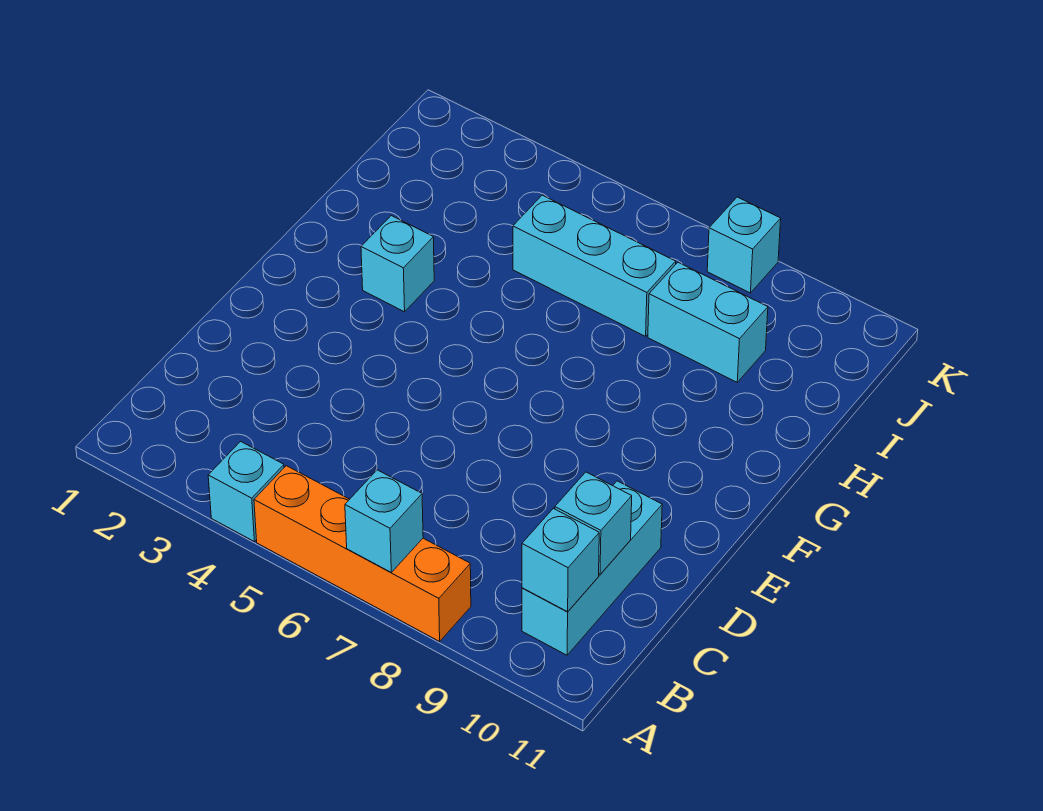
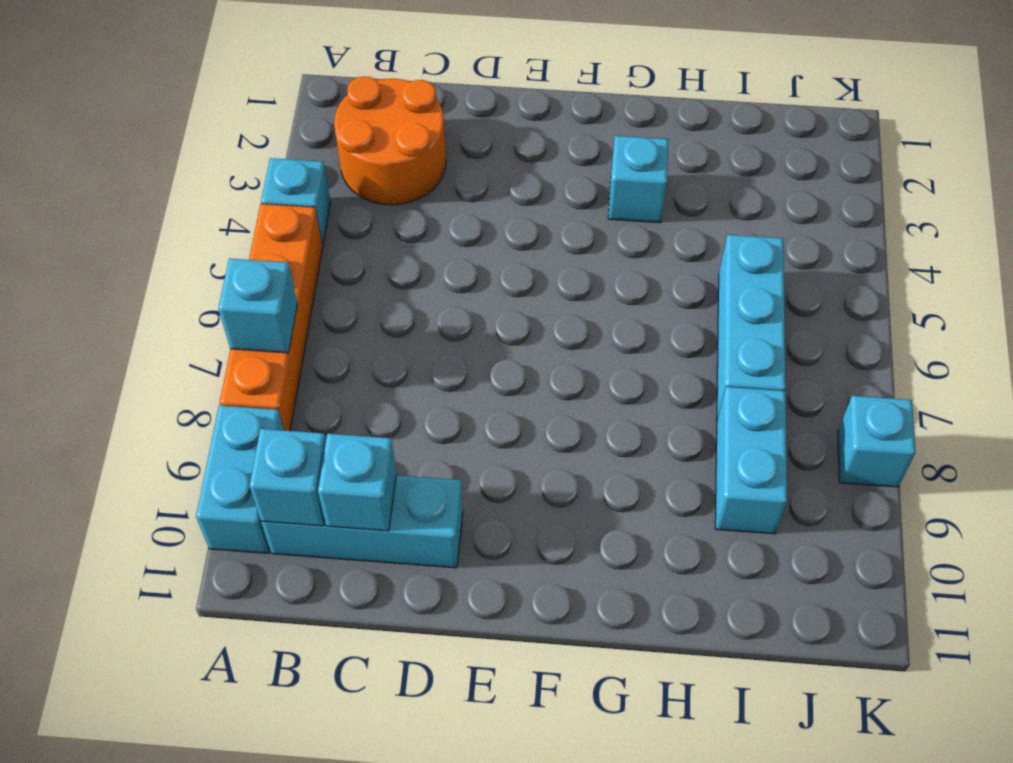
none -> cyan brick A9:A10 level 1
none -> orange round brick B2:C3 level 1

